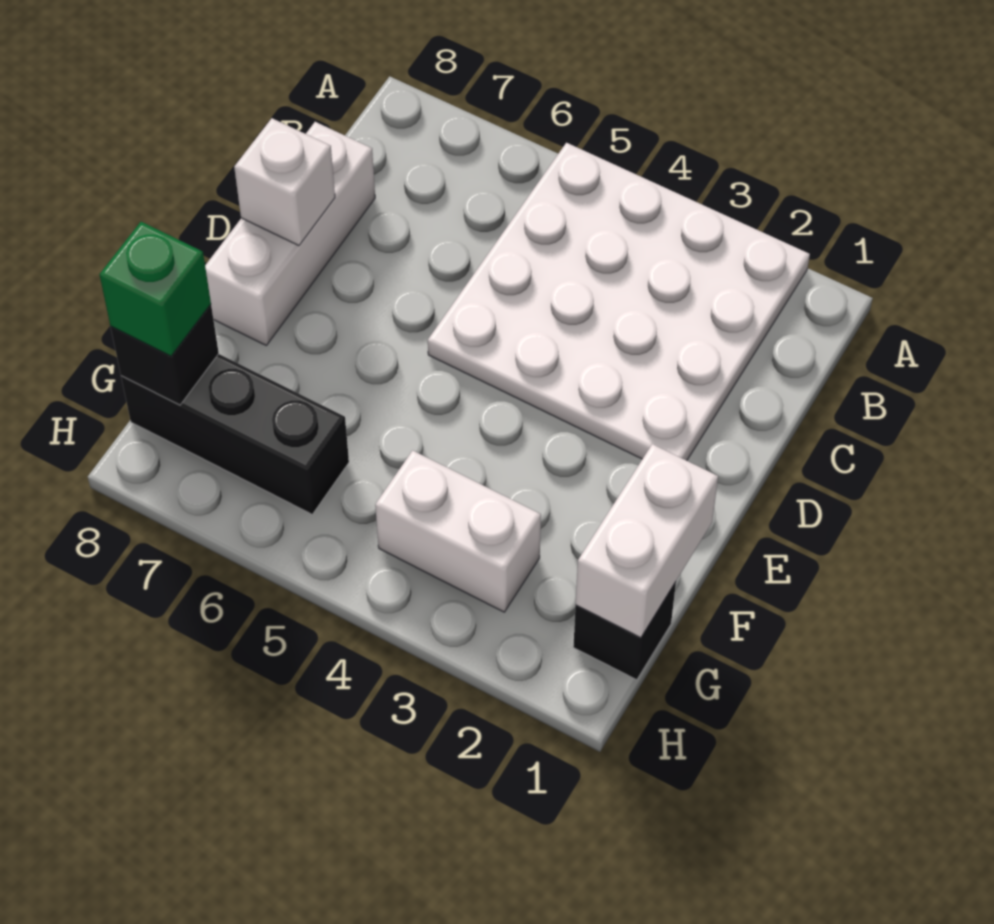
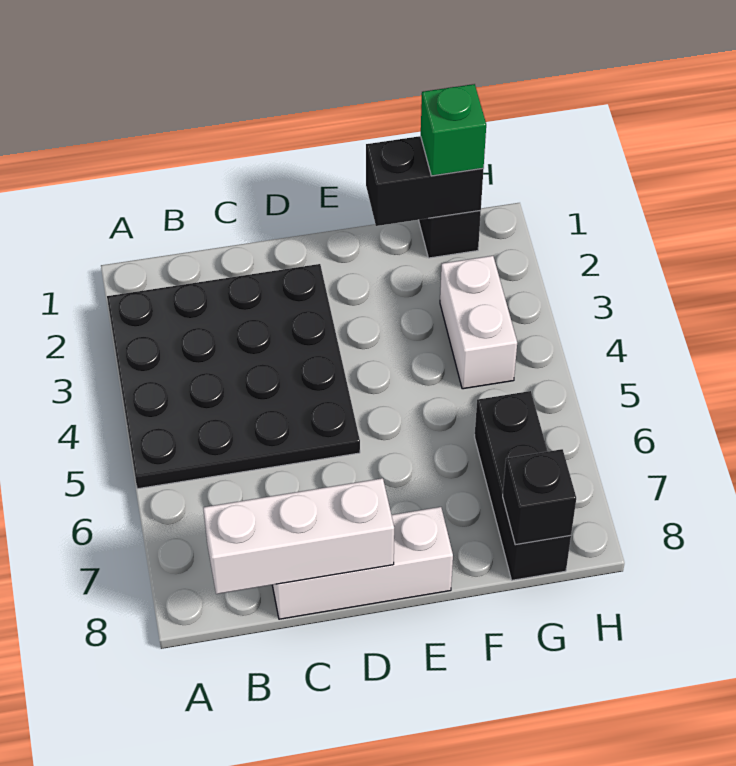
white plate A2:D5 level 1 -> black plate A2:D5 level 1
white brick D8 level 2 -> white brick B8:D8 level 2
white brick F1:G1 level 2 -> black brick F1:G1 level 2
green brick G8 level 3 -> green brick G1 level 3

